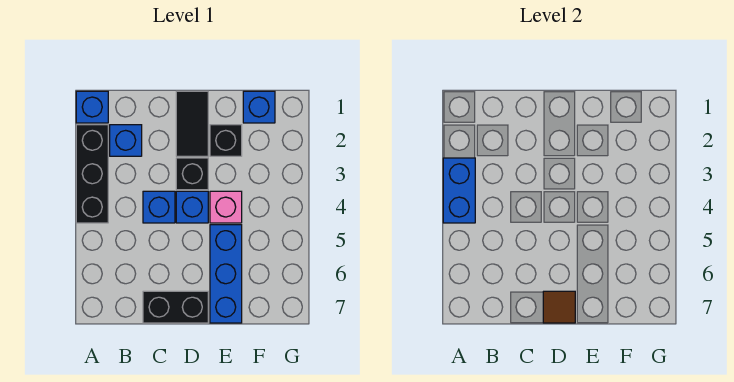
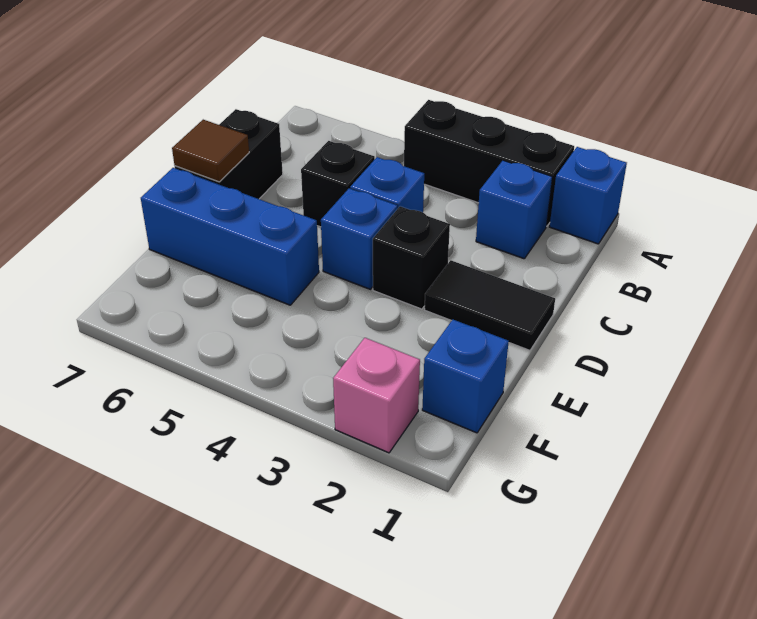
blue brick A3:A4 level 2 -> none
black brick E2 level 1 -> black brick C5 level 1
pink brick E4 level 1 -> pink brick G2 level 1

